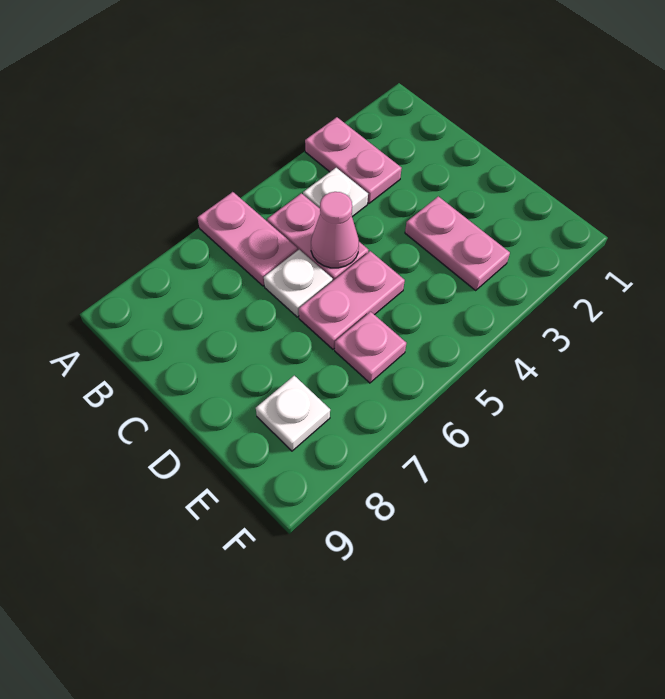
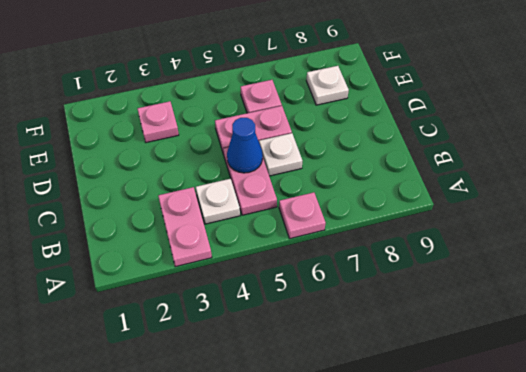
pink plate A6:B6 level 1 -> pink plate A6 level 1
pink cone C5 level 2 -> blue cone C5 level 2
pink plate D3:E3 level 1 -> pink plate E3 level 1

